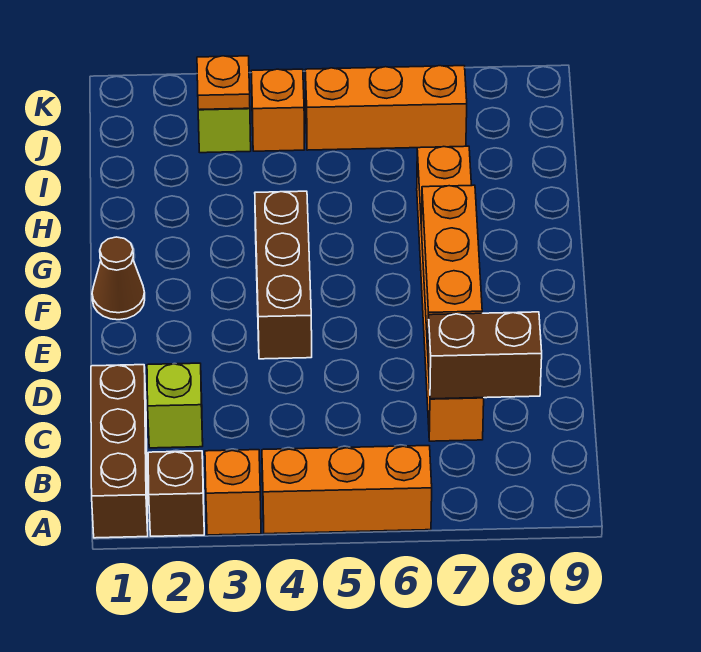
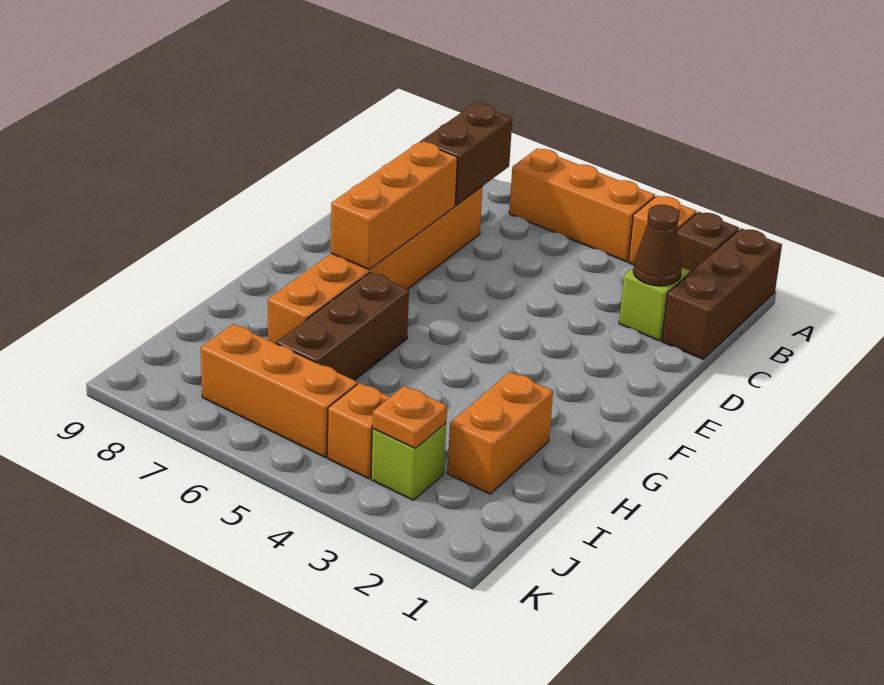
brown brick C7:C8 level 2 -> brown brick B7:C7 level 2
brown brick E4:G4 level 1 -> brown brick G6:I6 level 1
brown cone F1 level 1 -> brown cone C2 level 2
none -> orange brick H2:I2 level 1

